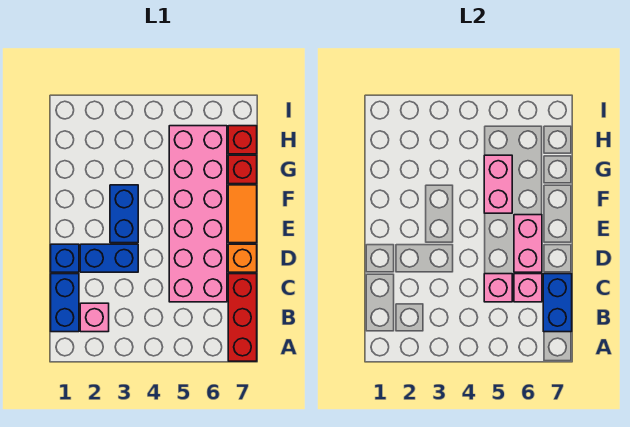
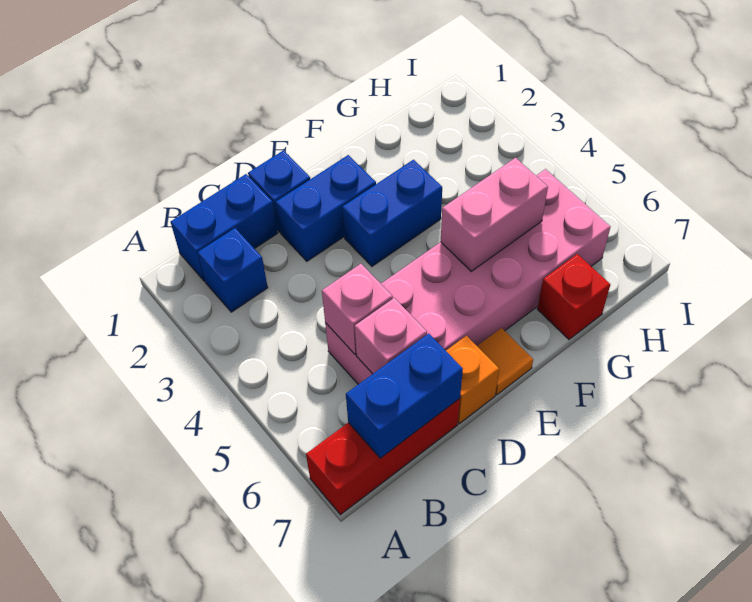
pink brick B2 level 1 -> blue brick B2 level 1
blue brick D2:D3 level 1 -> blue brick D2:E2 level 1
pink brick D6:E6 level 2 -> none
orange tile E7:F7 level 1 -> orange tile E7 level 1
red brick H7 level 1 -> none

